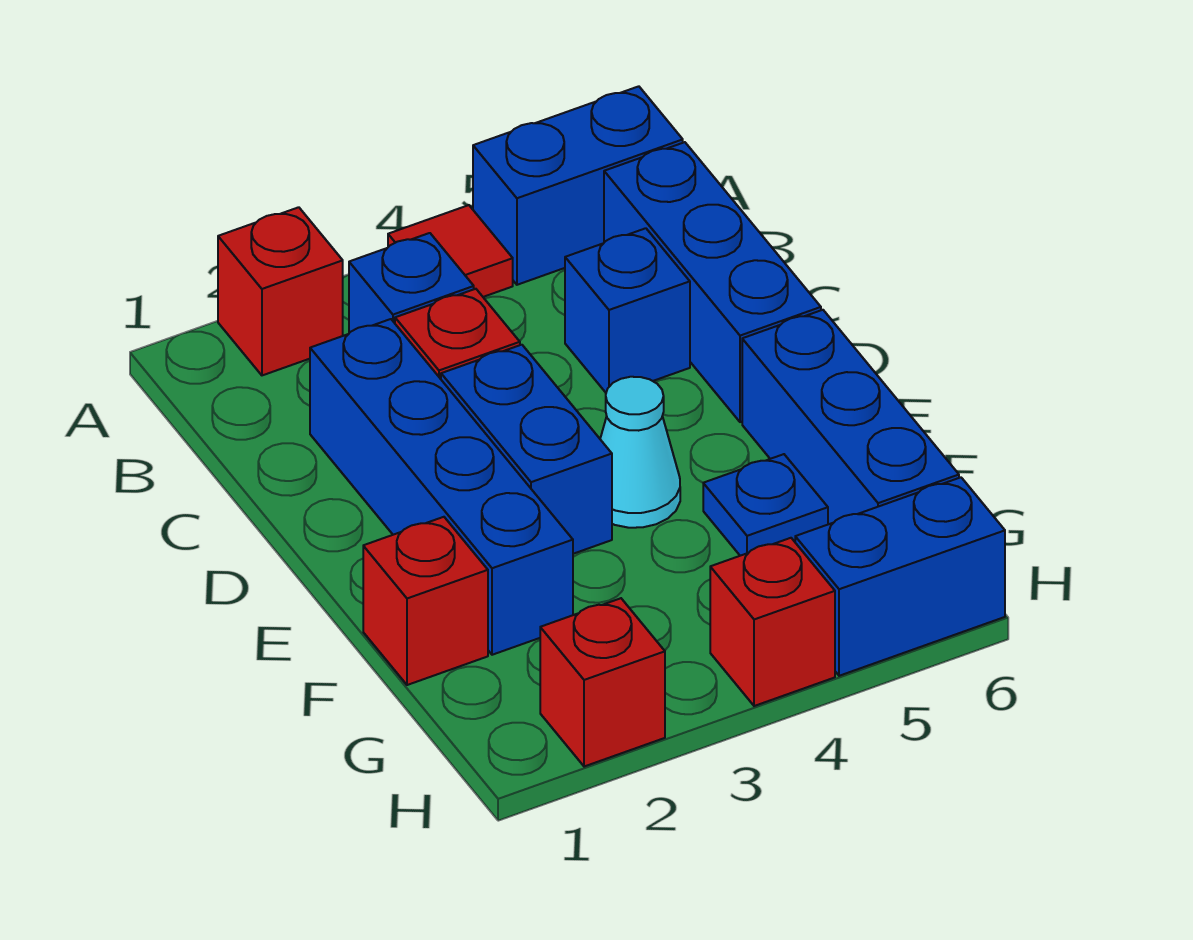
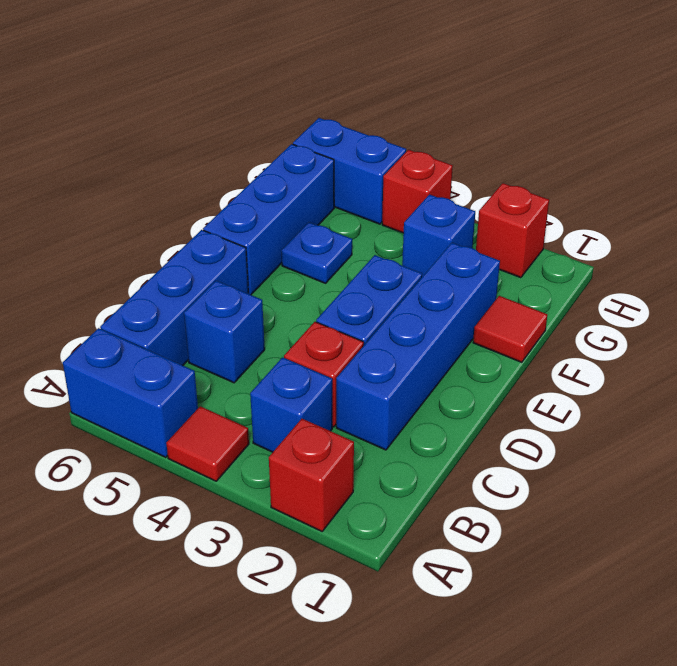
cyan cone E4 level 1 -> none
red brick F1 level 1 -> red tile F1 level 1
none -> blue brick G3 level 1

